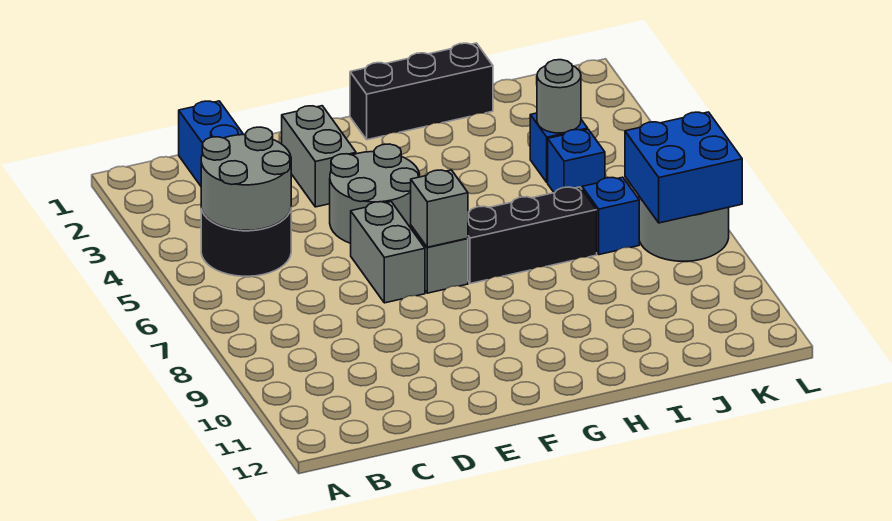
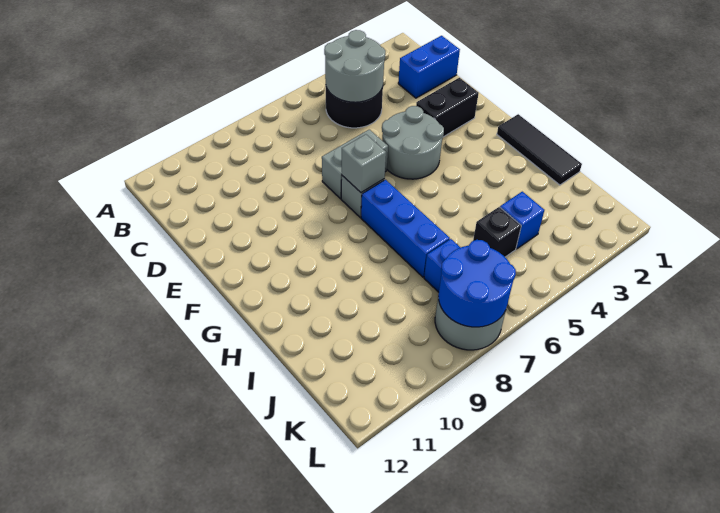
grey brick E2:E3 level 1 -> black brick E2:E3 level 1
black brick G1:I1 level 1 -> black tile G1:I1 level 1
black brick G7:I7 level 1 -> blue brick G7:I7 level 1
grey round brick J4 level 2 -> none
blue brick J5 level 1 -> black brick J5 level 1
blue brick K7:L8 level 2 -> blue round brick K7:L8 level 2

